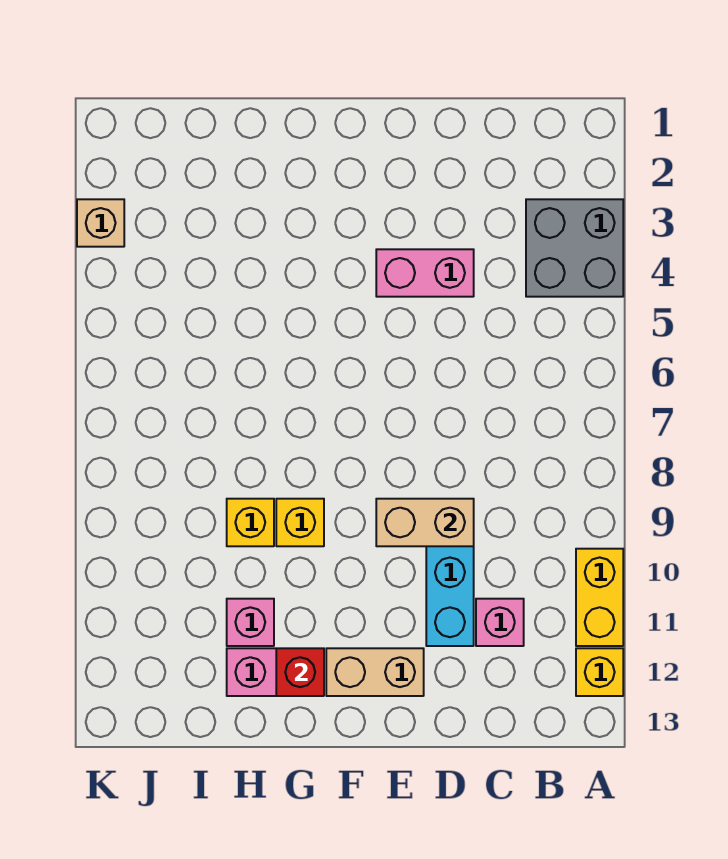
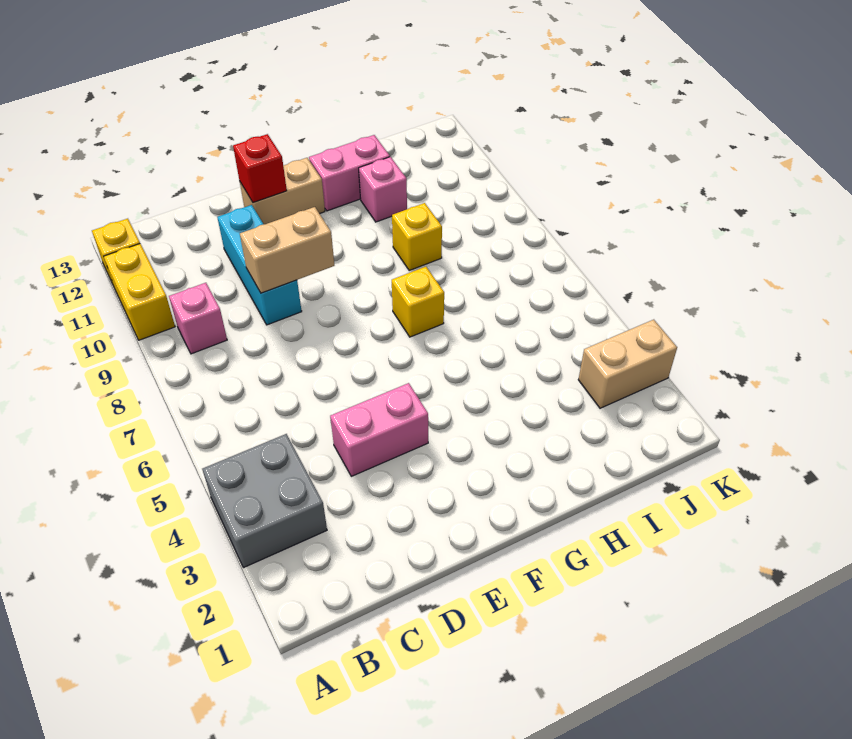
pink brick C11 level 1 -> pink brick B9 level 1
yellow brick G9 level 1 -> yellow brick G7 level 1
red brick G12 level 2 -> red brick E12 level 2
tan brick K3 level 1 -> tan brick J3:K3 level 1

